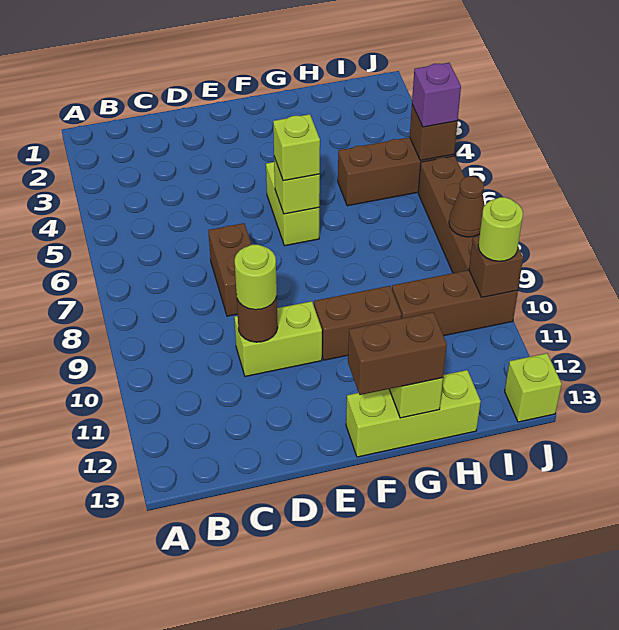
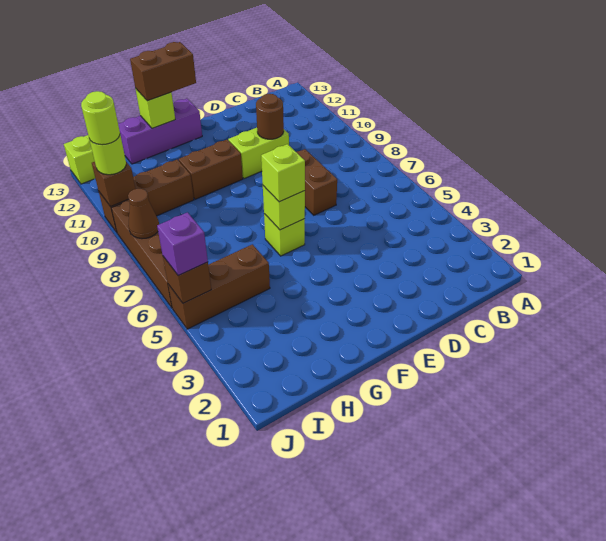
lime round brick D10 level 3 -> lime round brick J10 level 4
lime brick F5:F6 level 1 -> lime brick F6 level 1
lime brick F13:H13 level 1 -> purple brick F13:H13 level 1

